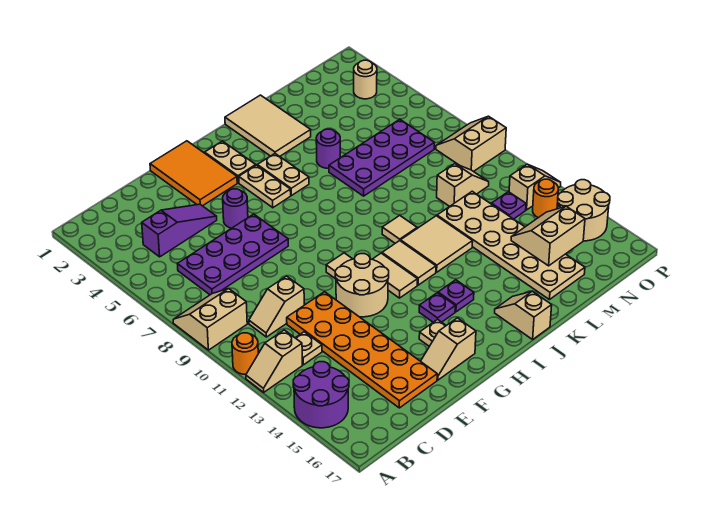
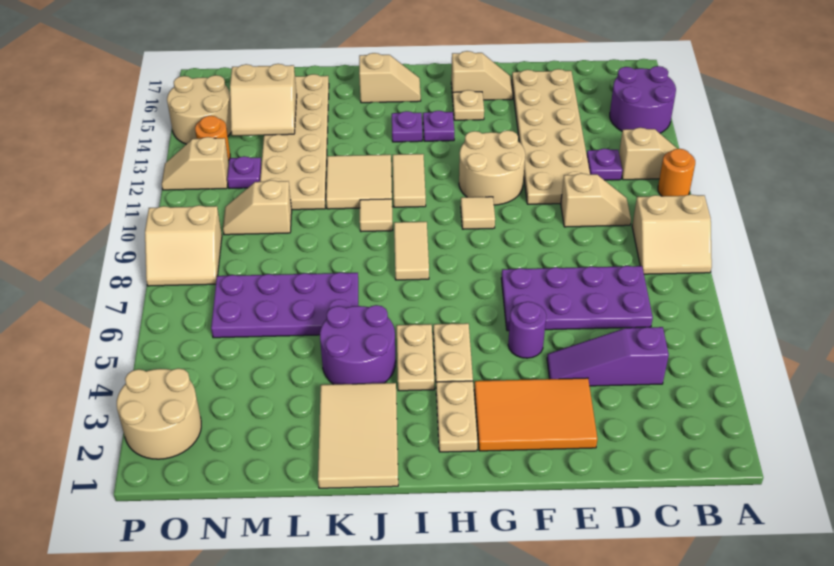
tan plate C12 level 1 -> purple plate C12 level 1
orange plate D11:E16 level 1 -> tan plate D11:E16 level 1
orange tile F1:G3 level 1 -> orange tile E2:G3 level 1
tan tile H11:H12 level 1 -> tan tile I8:I9 level 1
tan slope J16:J17 level 1 top 17 -> tan slope I16:J16 level 1 top J
purple round brick K5 level 1 -> purple round brick J4:K5 level 1
tan round brick O3 level 1 -> tan round brick O2:P3 level 1

